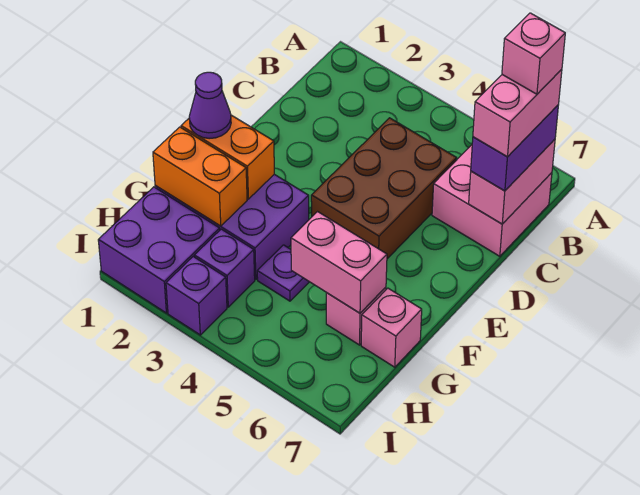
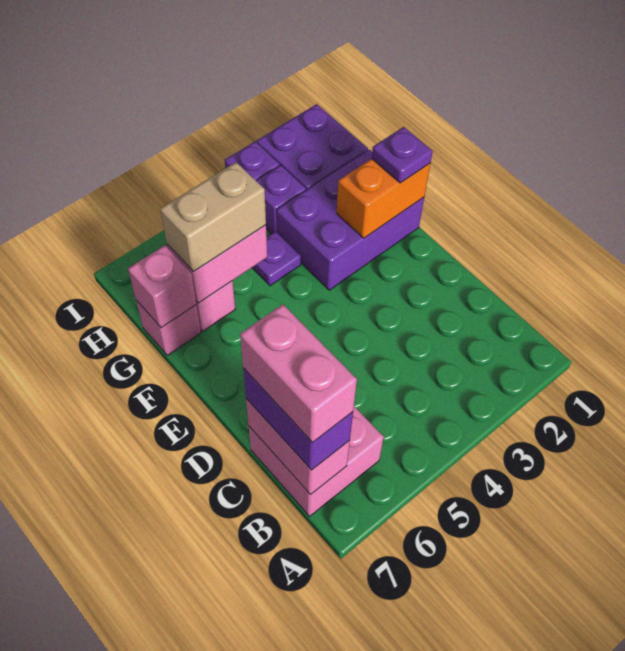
pink brick B7 level 5 -> pink brick G7 level 2
brown brick C4:E5 level 1 -> none
purple cone F1 level 3 -> purple plate F1 level 3
orange brick G1:G2 level 2 -> none
none -> tan brick G5:G6 level 3

